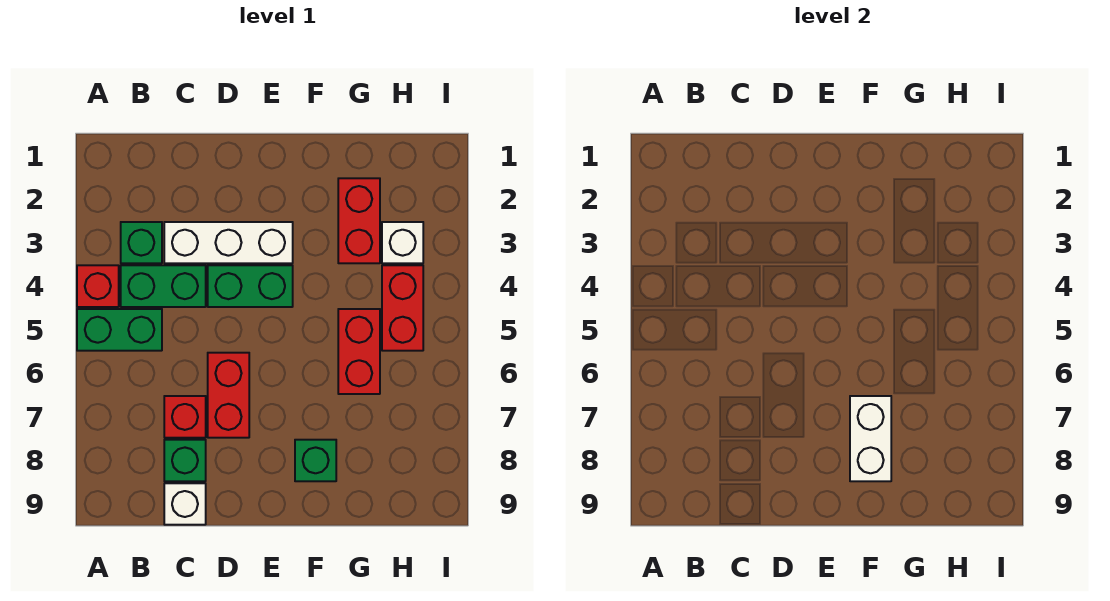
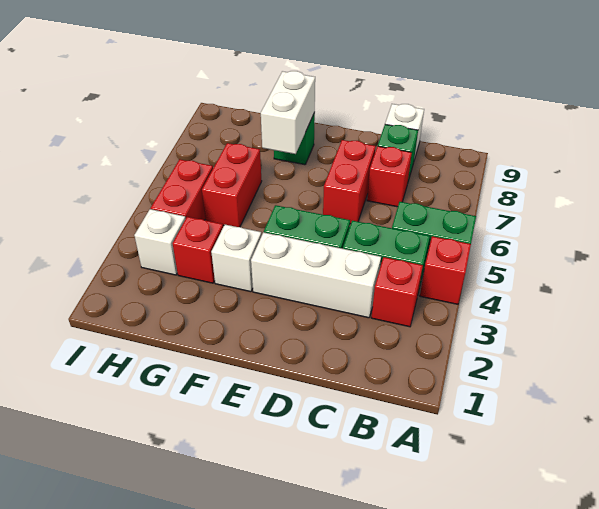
green brick B3 level 1 -> red brick B3 level 1
none -> white brick F3 level 1
red brick G2:G3 level 1 -> red brick G3 level 1

